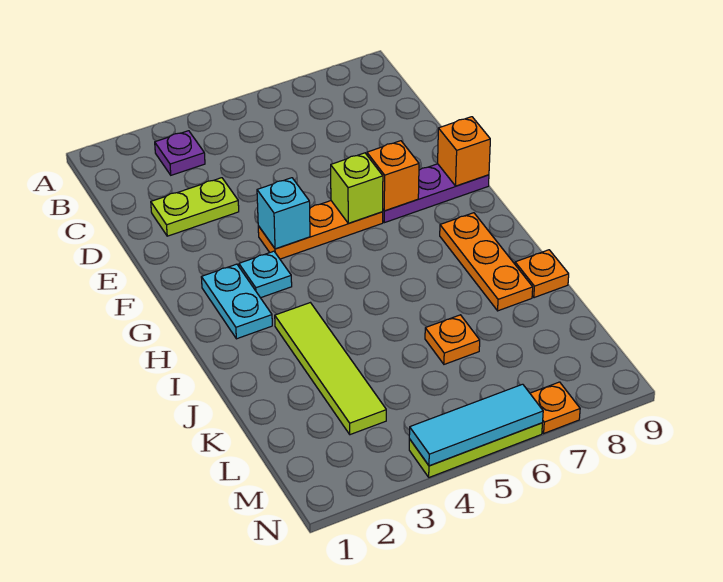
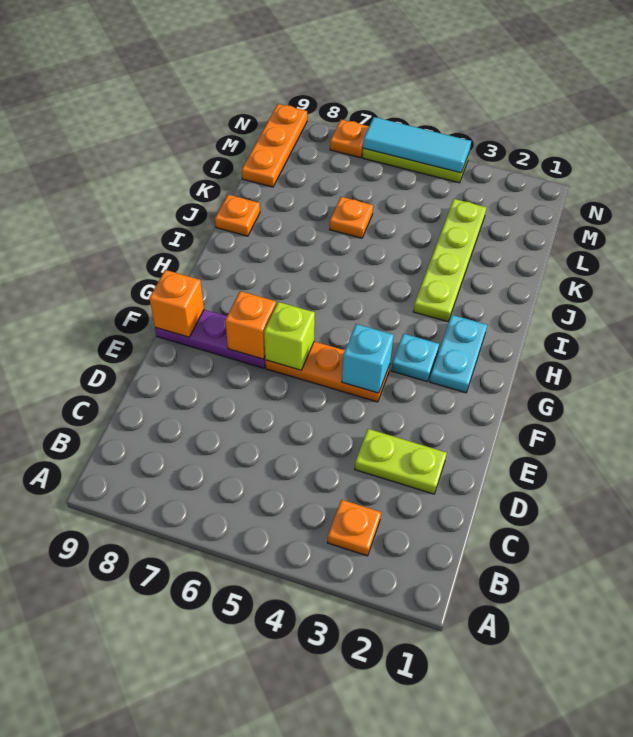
purple plate B3 level 1 -> orange plate B3 level 1
orange plate H8:J8 level 1 -> orange plate L9:N9 level 1
lime tile I3:L3 level 1 -> lime plate I3:L3 level 1

